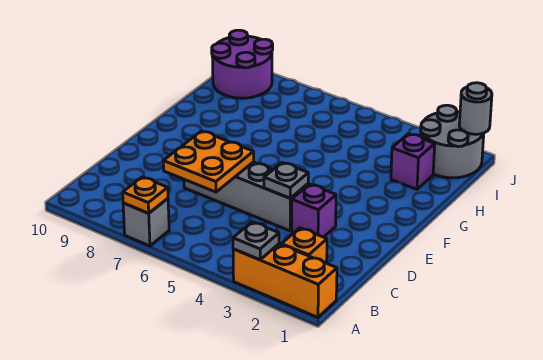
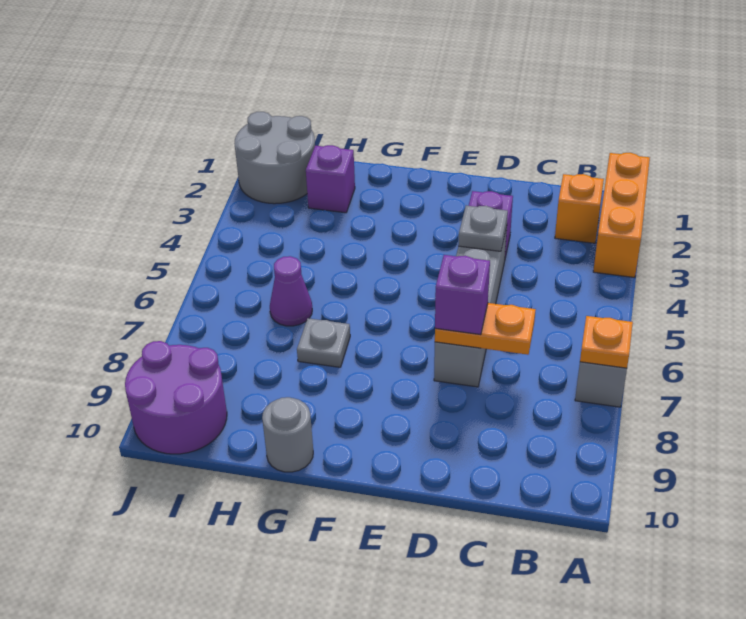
grey plate A3 level 2 -> grey plate G7 level 1
orange plate C6:D7 level 2 -> orange plate C7:D7 level 2
none -> purple brick D7 level 3
none -> purple cone H6 level 1
grey round brick J1 level 2 -> grey round brick G10 level 1

